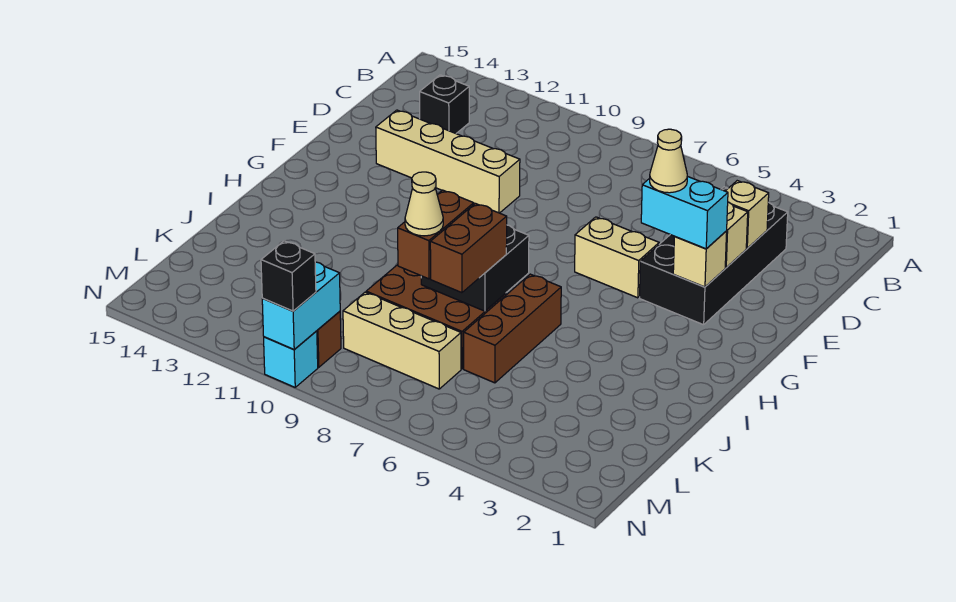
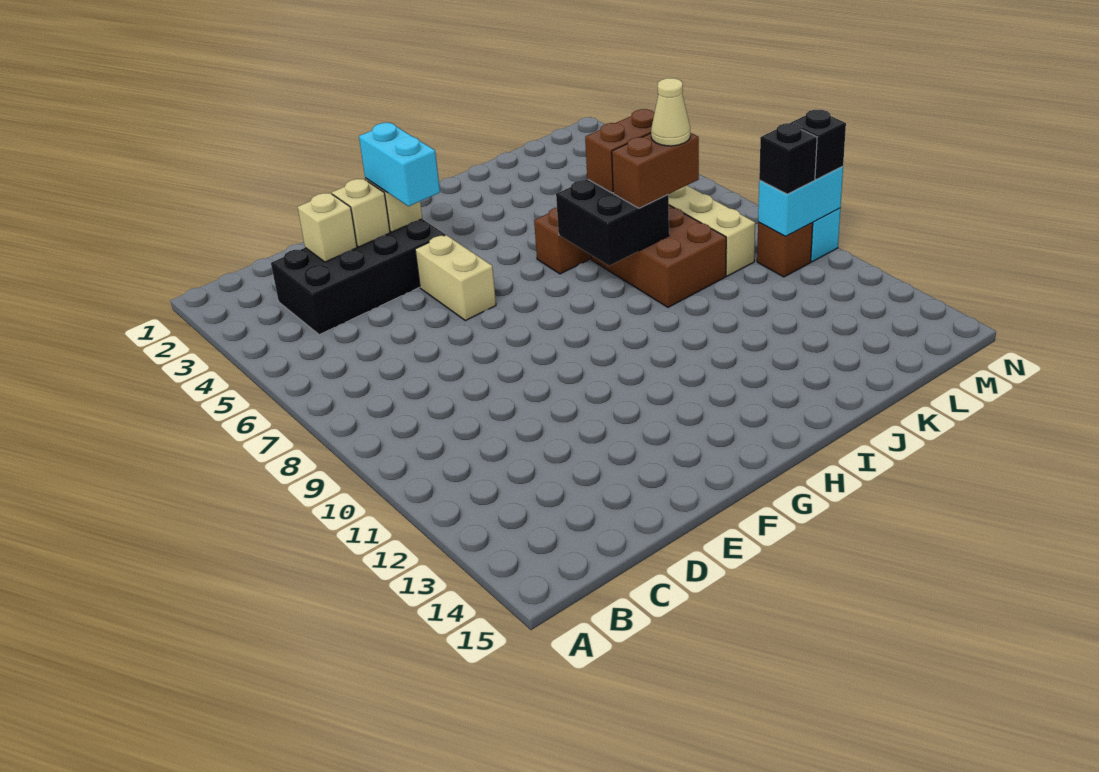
black brick C13 level 1 -> black brick M10 level 3
tan brick E10:E13 level 1 -> none
tan cone F4 level 4 -> none

